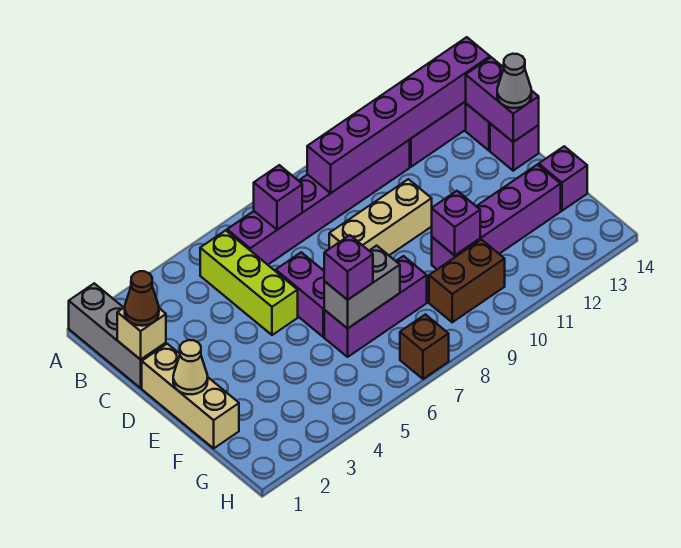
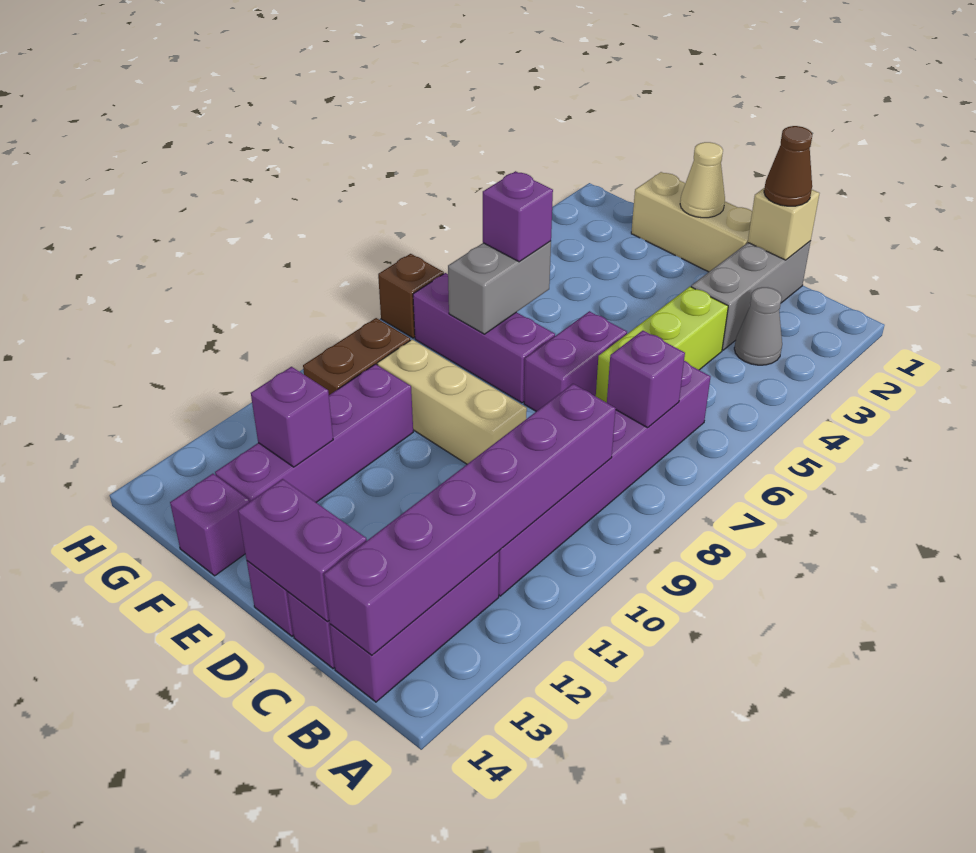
grey brick A1:C1 level 1 -> grey brick C1:C3 level 1
lime brick B5:D5 level 1 -> lime brick C4:C6 level 1
purple brick D6:E6 level 1 -> purple brick D6:D7 level 1
tan brick D8:D10 level 1 -> tan brick D9:F9 level 1
grey cone D14 level 3 -> grey cone B3 level 1
purple brick F6:F8 level 1 -> purple brick E7:G7 level 1
purple brick F10 level 2 -> purple brick F12 level 2

